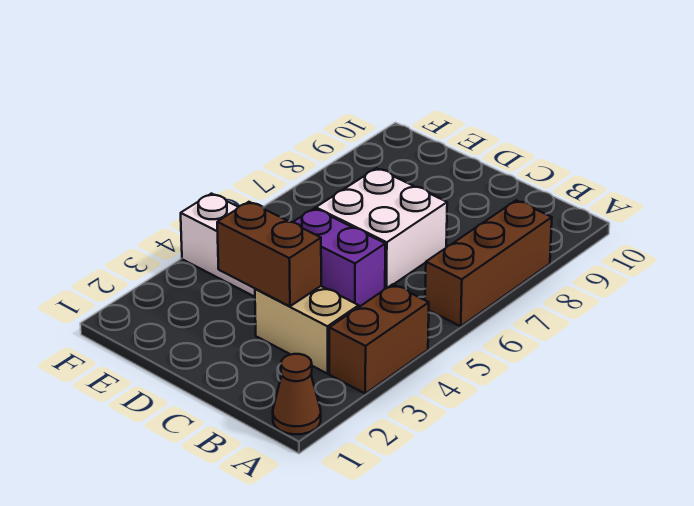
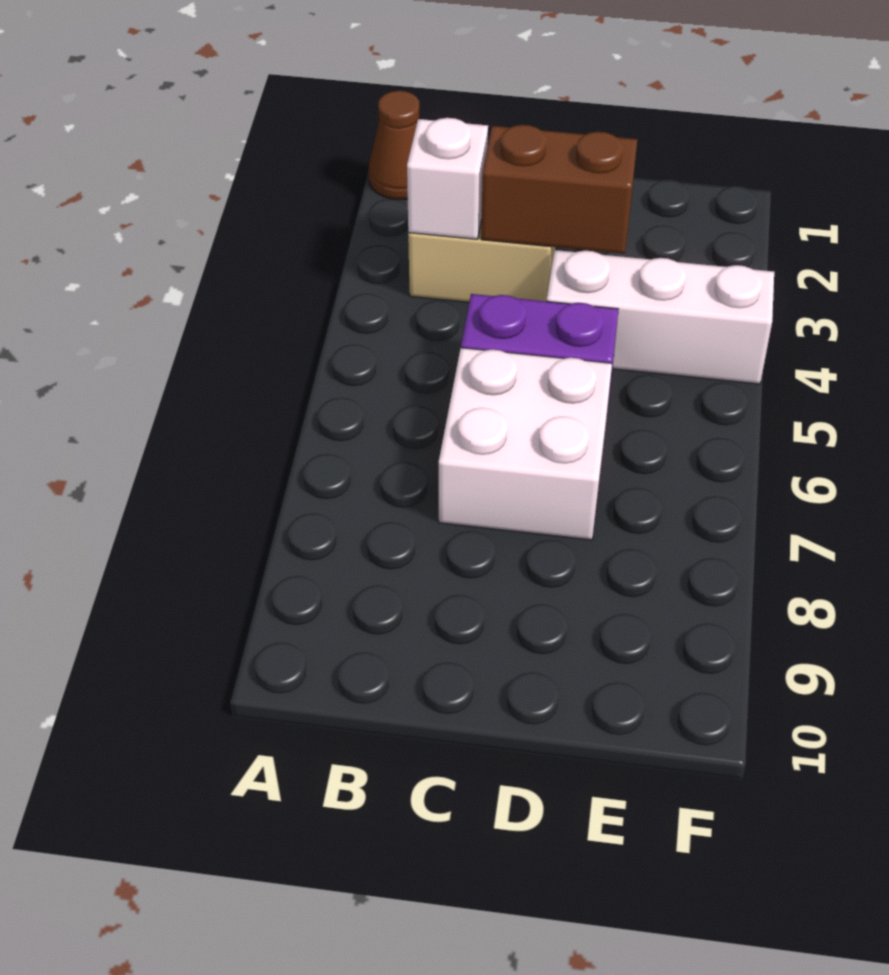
brown brick A3:A4 level 1 -> none
brown brick A6:A8 level 1 -> none
none -> white brick B3 level 2

